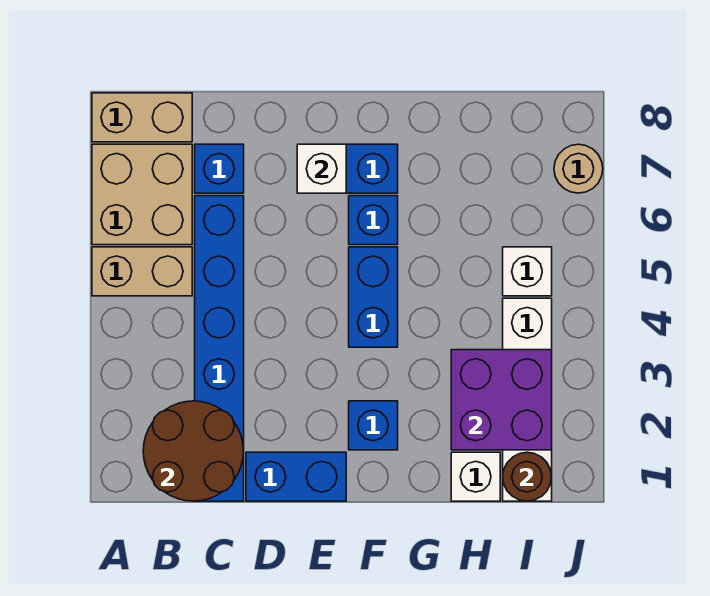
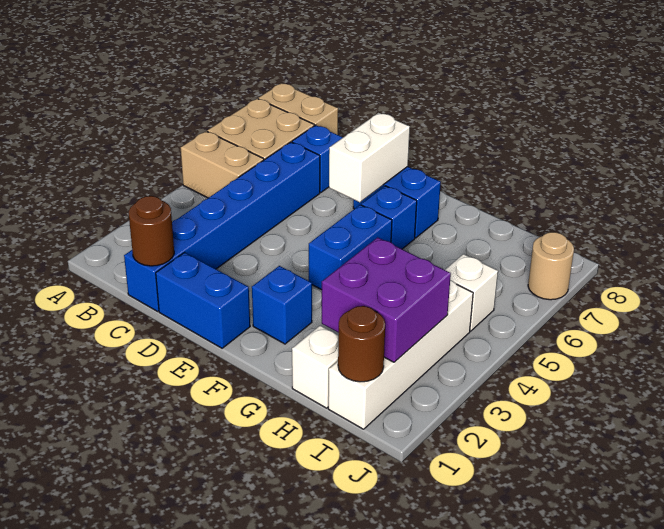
brown round brick B1:C2 level 2 -> brown round brick C1 level 2
white brick E7 level 2 -> white brick E6:E7 level 2

